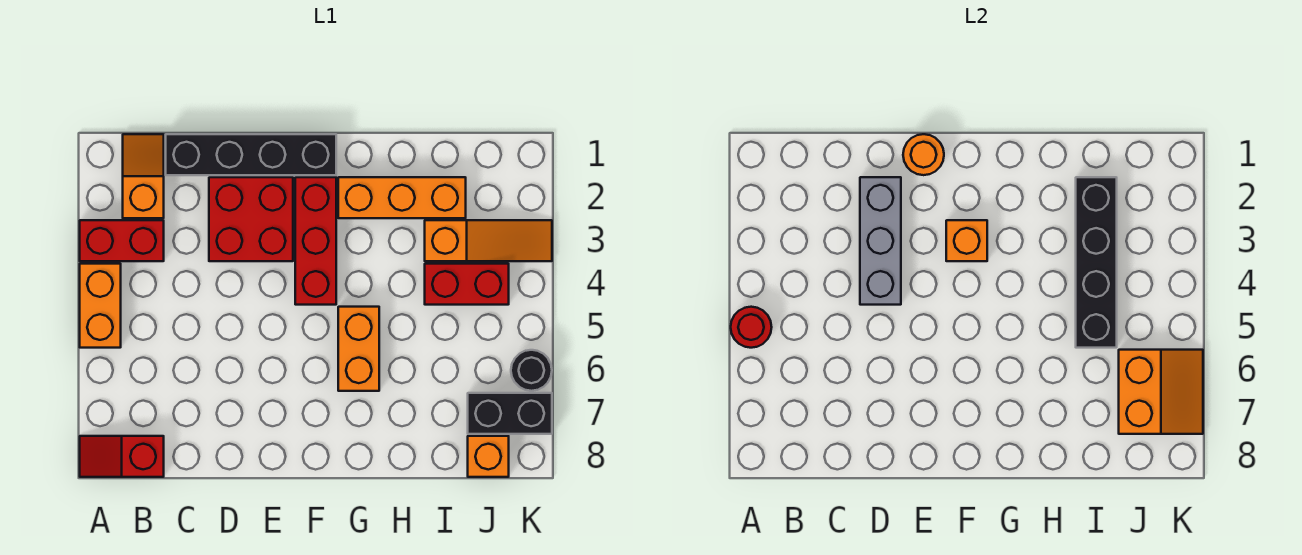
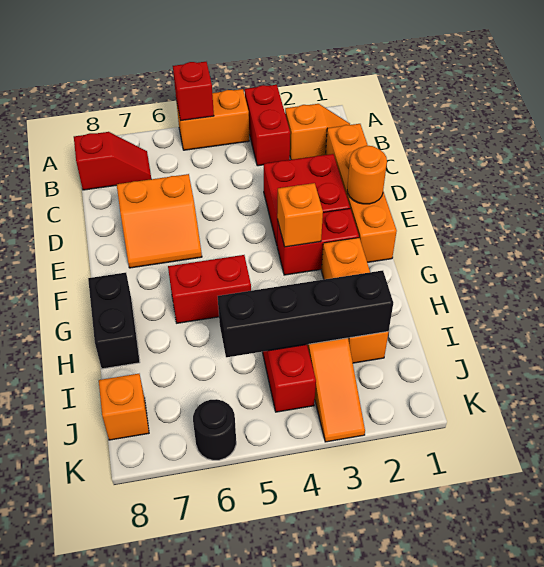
red round brick A5 level 2 -> red brick A5 level 2
red slope A8:B8 level 1 top B -> red slope B7:B8 level 1 top 8
black brick C1:F1 level 1 -> orange brick C1:F1 level 1
grey brick D2:D4 level 2 -> none
red brick F2:F4 level 1 -> red brick F2:F3 level 1
orange brick G5:G6 level 1 -> red brick G5:G6 level 1
orange slope J6:K7 level 2 top J -> orange slope D6:E7 level 1 top D
black brick J7:K7 level 1 -> black brick G8:H8 level 1

